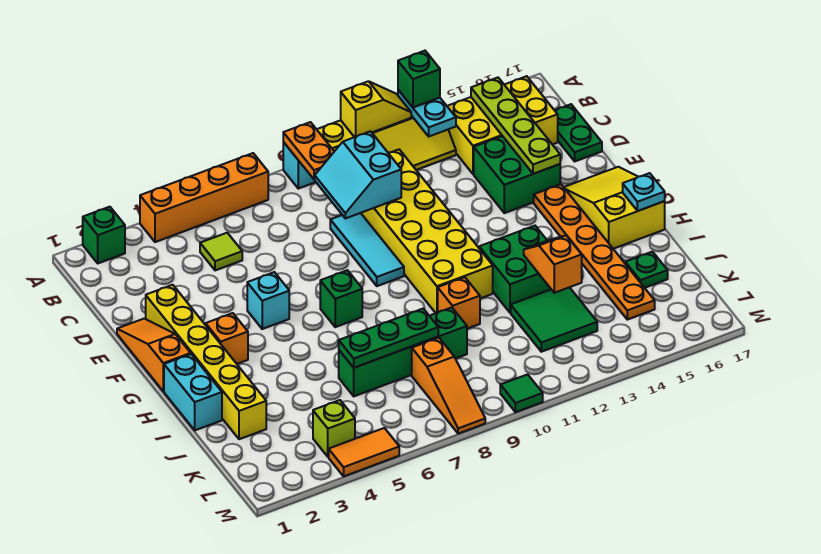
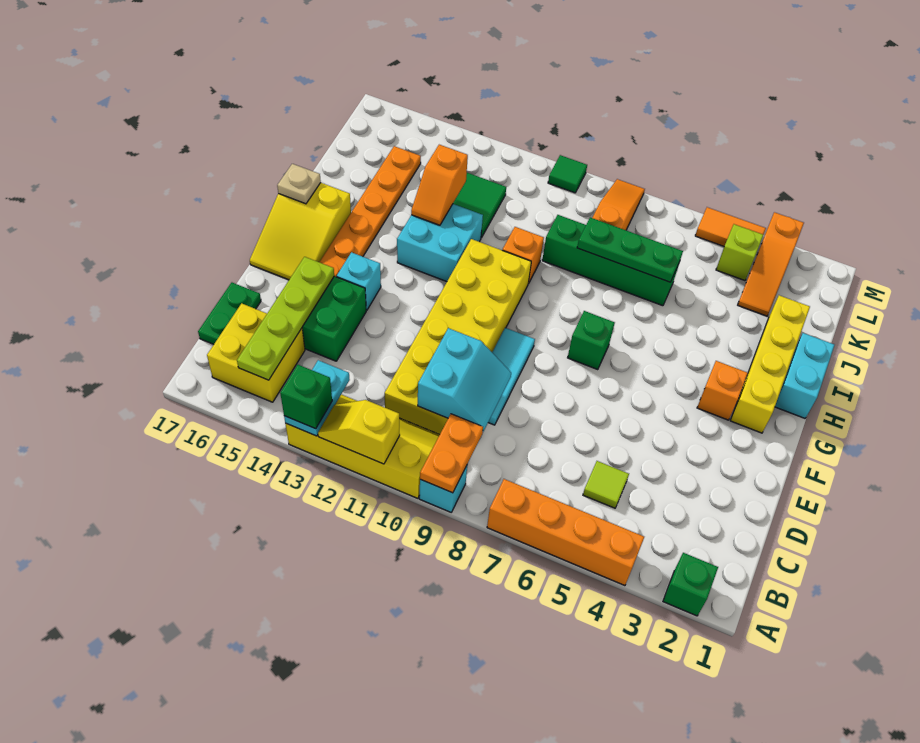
yellow brick B14:C16 level 1 -> yellow brick B15:C16 level 1
orange slope E1:G1 level 1 top G -> orange slope K3:M3 level 1 top M
yellow brick E2:J2 level 1 -> yellow brick G2:J2 level 1
cyan brick F5 level 1 -> cyan brick F14 level 1
green brick H12:I13 level 1 -> cyan brick H12:I13 level 1
cyan plate H17 level 2 -> tan plate H17 level 2
green plate J16 level 1 -> none

